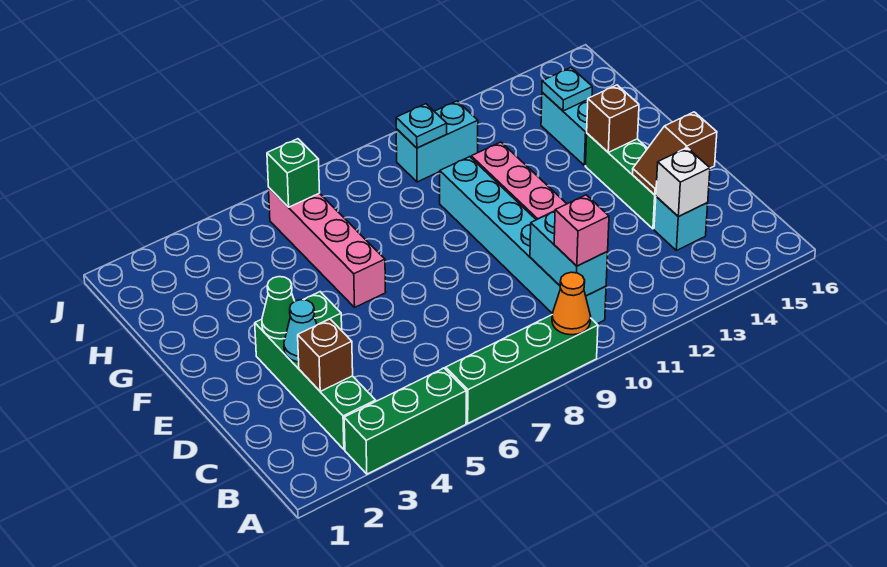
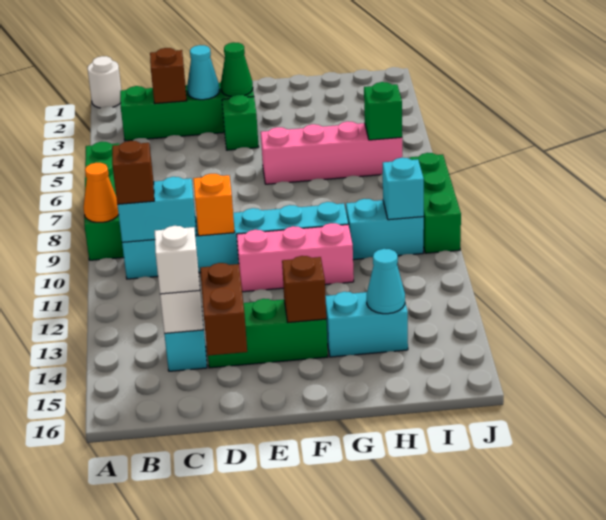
none -> white round brick A1 level 1
green brick A3:A5 level 1 -> green brick J8:J10 level 1
pink brick B10 level 3 -> brown brick B10 level 3
none -> white brick C14 level 3
none -> orange brick D10 level 2
brown slope D14:D15 level 2 top 15 -> brown brick D14:D15 level 2
cyan plate H14 level 2 -> cyan cone H14 level 2
cyan brick I10:I11 level 1 -> cyan brick H10:I10 level 1
cyan plate I10 level 2 -> cyan brick I10 level 2

